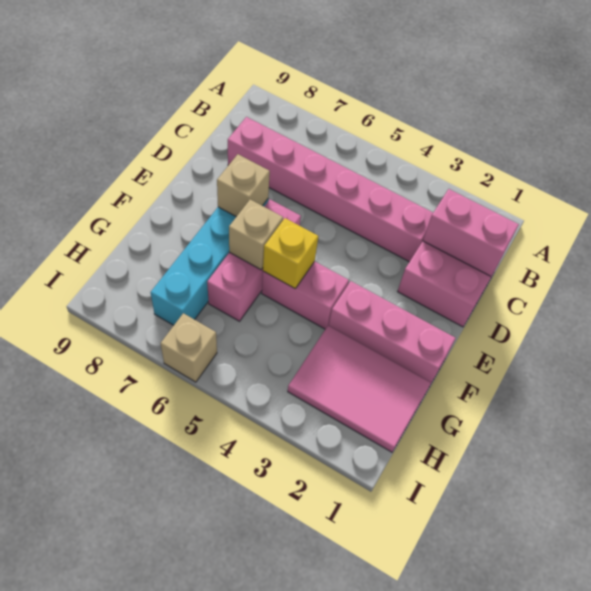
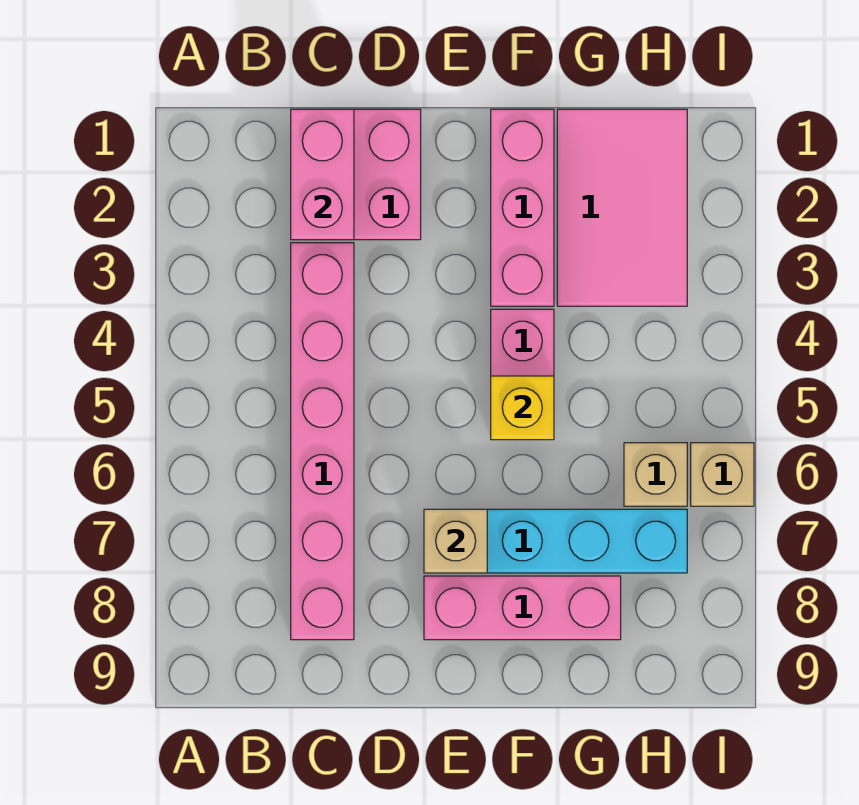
pink brick E6:G6 level 1 -> pink brick E8:G8 level 1
tan brick F6 level 2 -> tan brick H6 level 1

